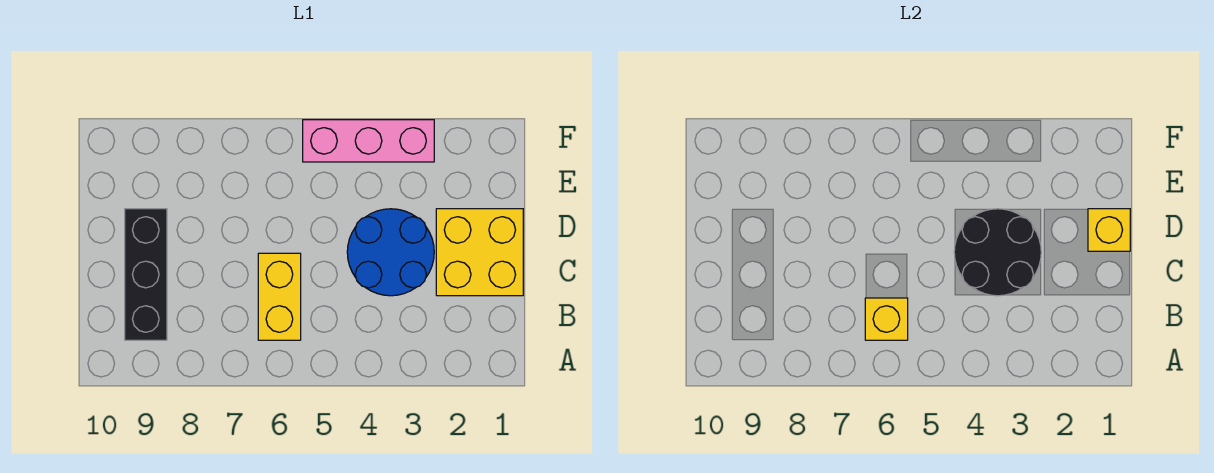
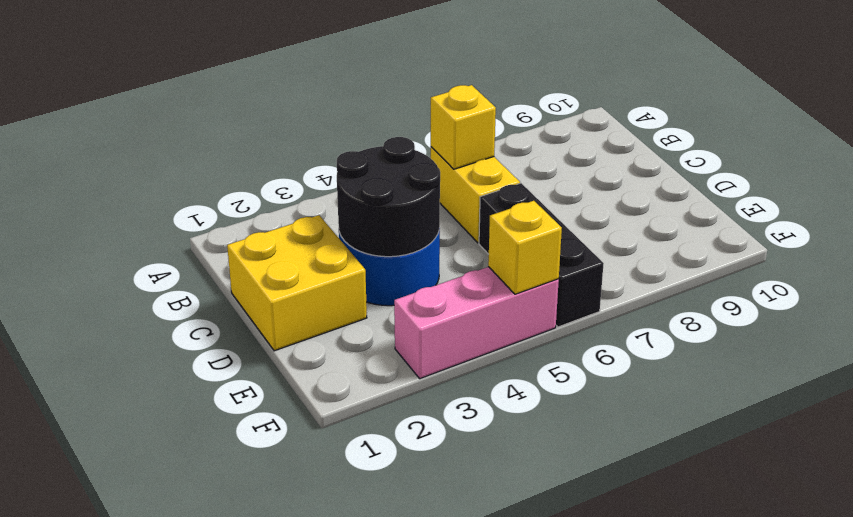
black brick B9:D9 level 1 -> black brick D6:F6 level 1
yellow brick D1 level 2 -> yellow brick F5 level 2

